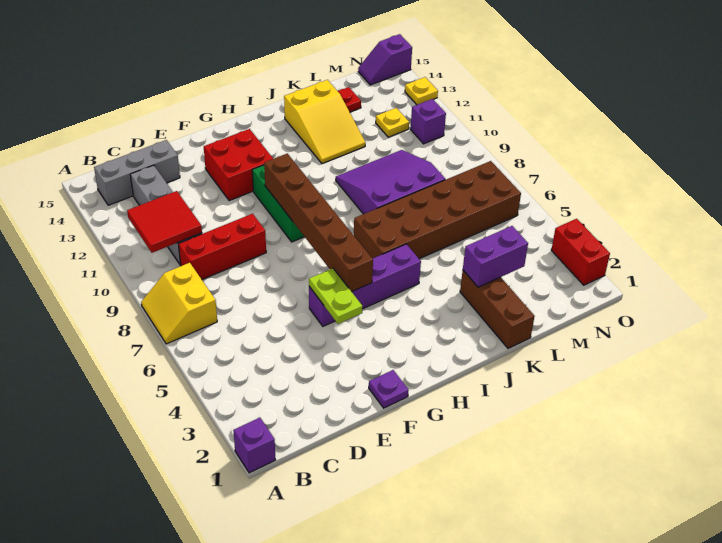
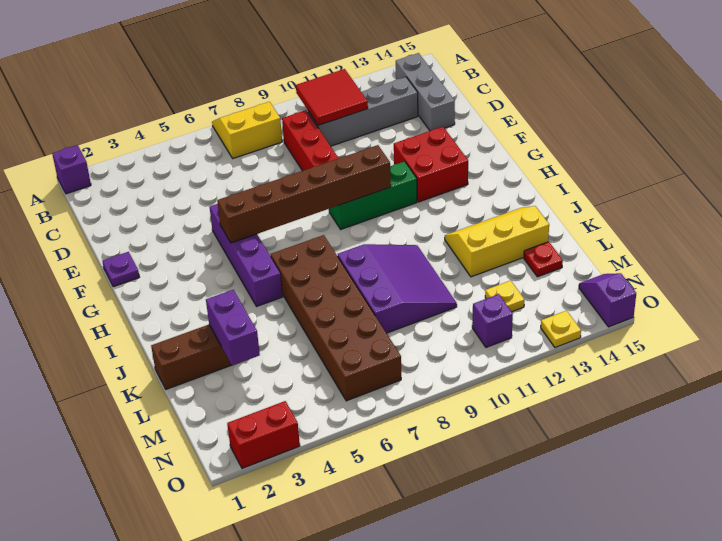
lime plate F4:F5 level 2 -> none
yellow slope J12:K14 level 1 top 14 -> yellow slope J12:K14 level 1 top K

